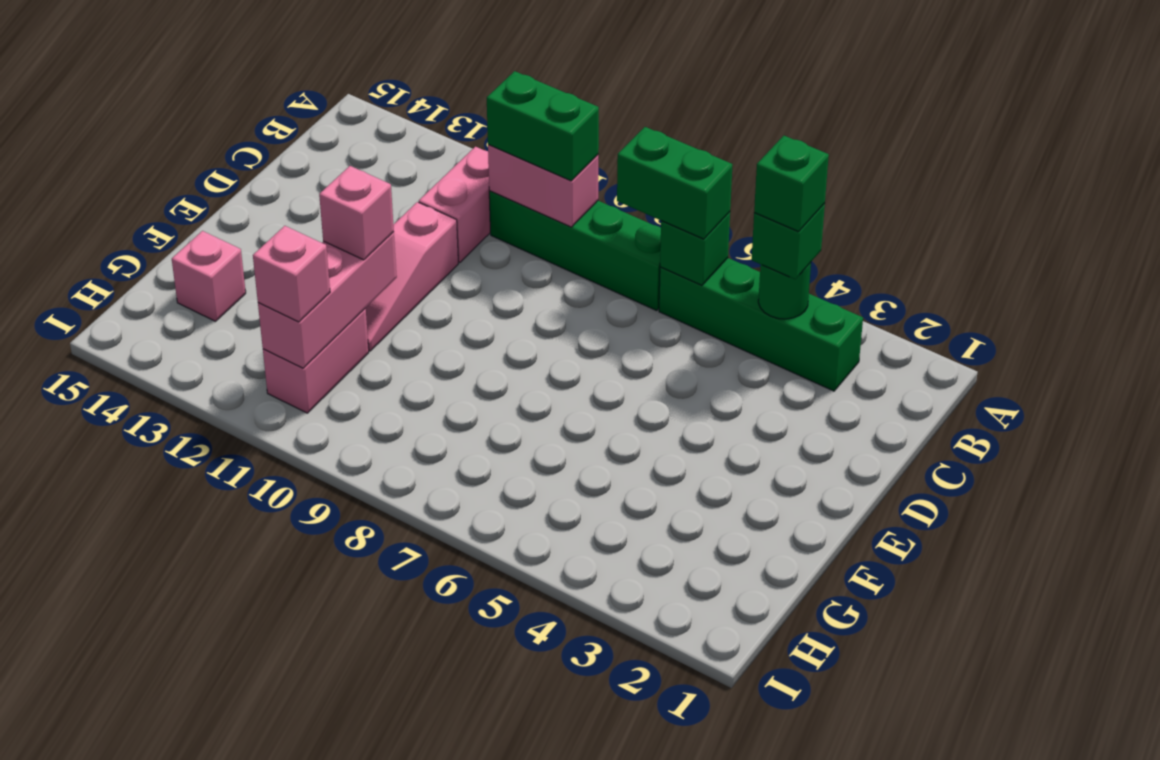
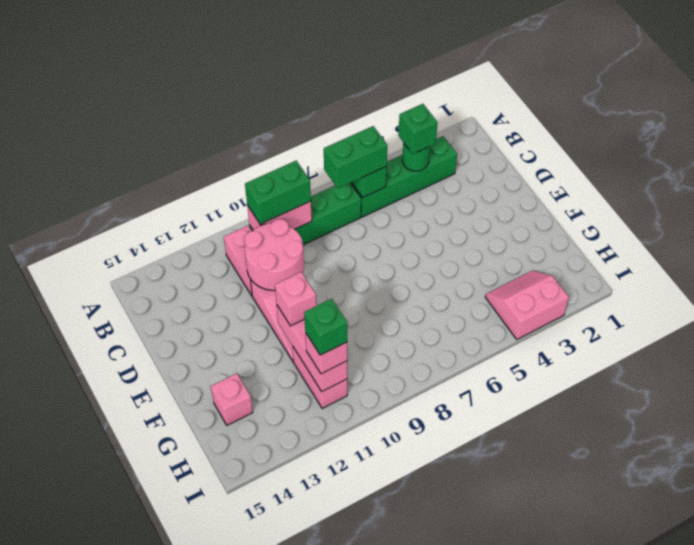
green brick B4 level 4 -> green brick H11 level 4
none -> pink round brick C10:D11 level 2
none -> pink slope H3:I4 level 1 top I

